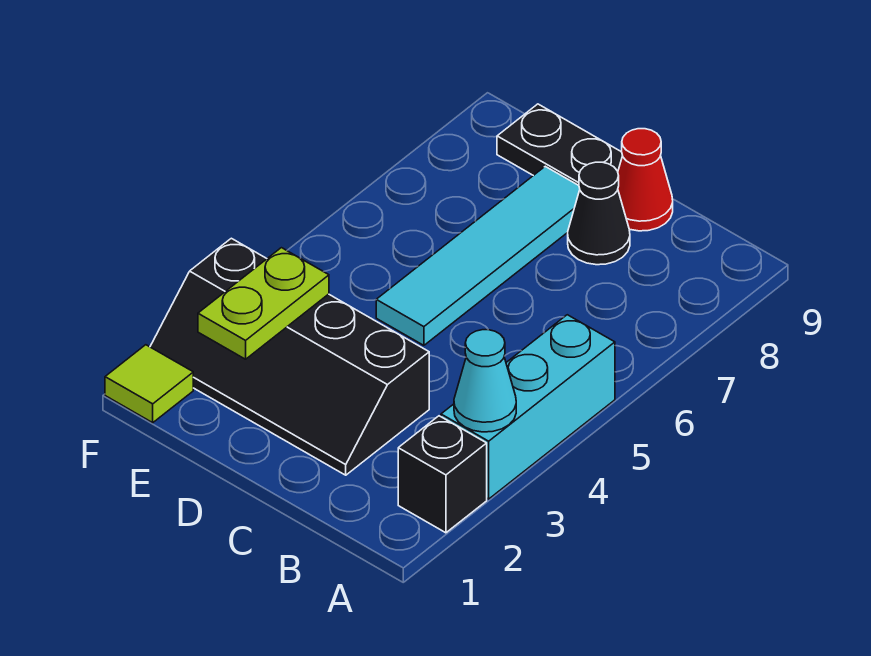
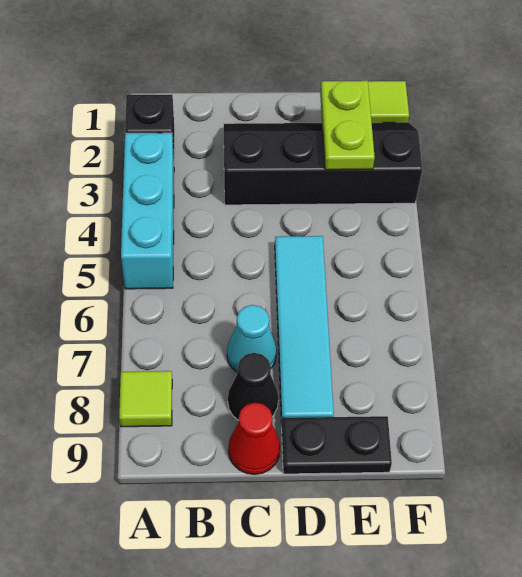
cyan cone A3 level 2 -> cyan cone C7 level 1
none -> lime tile A8 level 1

